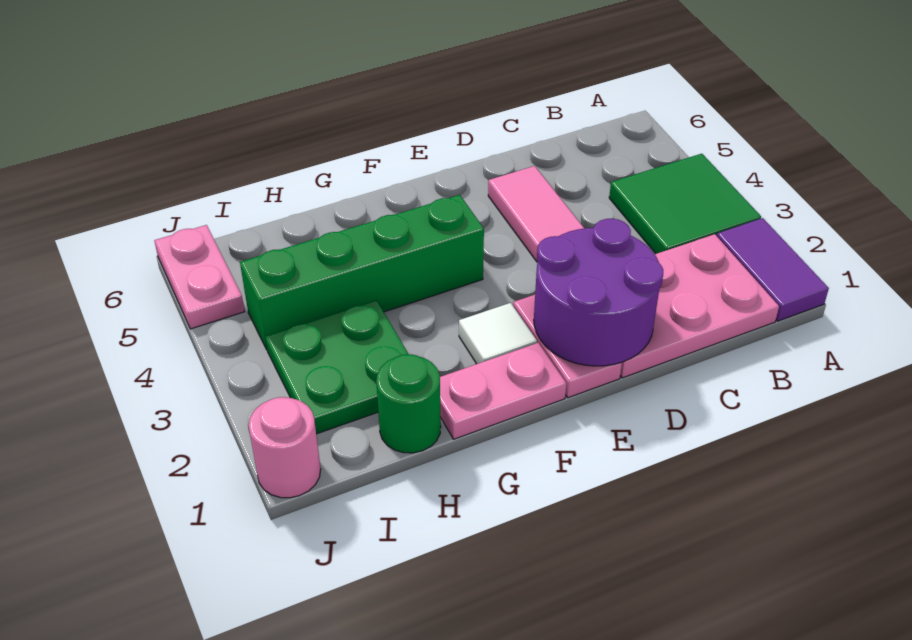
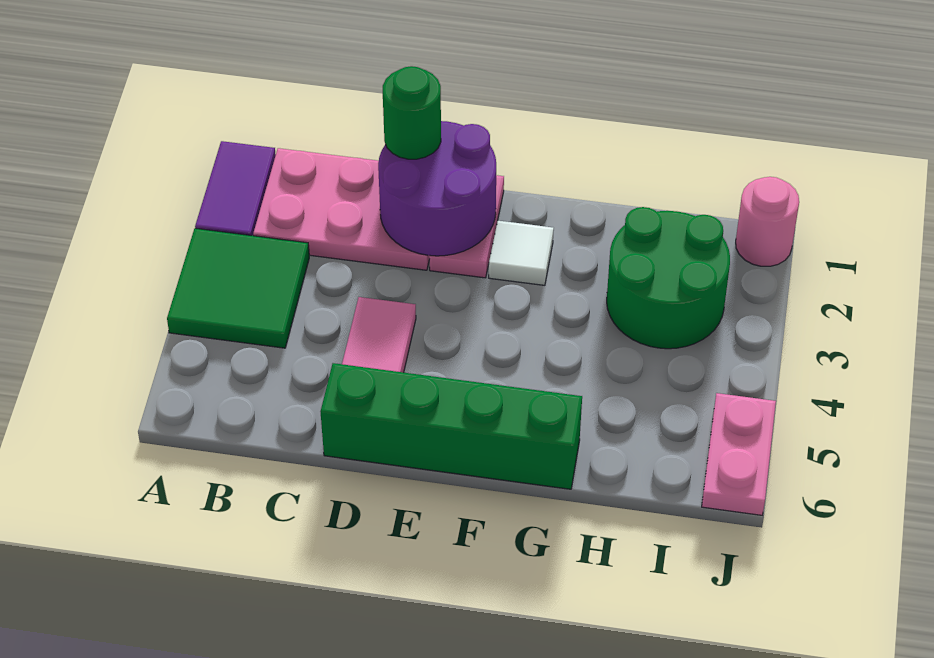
pink plate F1:G1 level 1 -> none
green brick F4:I4 level 1 -> green brick D6:G6 level 1
green round brick H1 level 1 -> green round brick D1 level 3
green plate H2:I3 level 1 -> green round brick H2:I3 level 1

